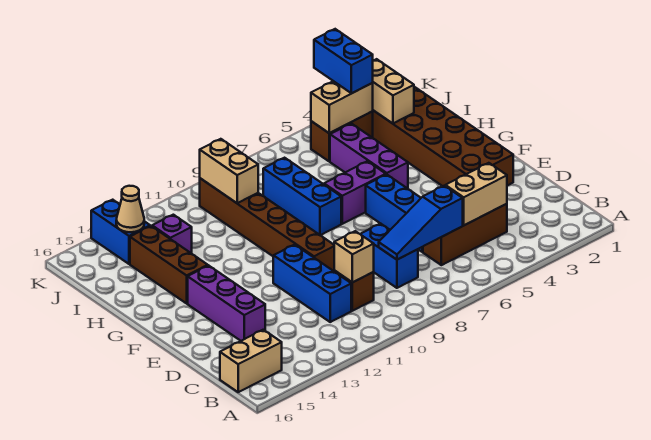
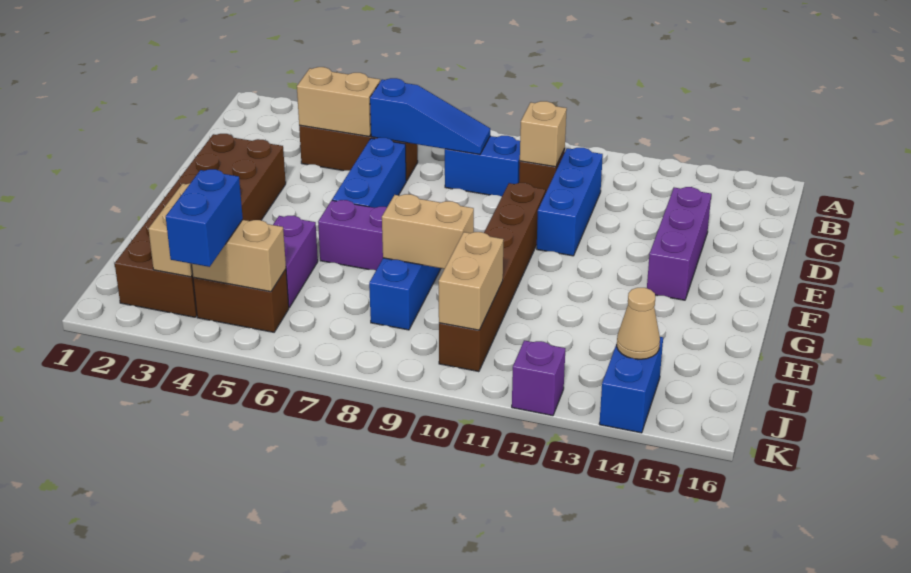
tan brick B15:B16 level 1 -> tan brick H8:H9 level 2
blue brick C8:D8 level 1 -> blue brick C8:C9 level 1
purple brick G5:I5 level 1 -> purple brick H5:I5 level 1
brown brick G14:I14 level 1 -> none
purple brick I13 level 1 -> purple brick K12 level 1

